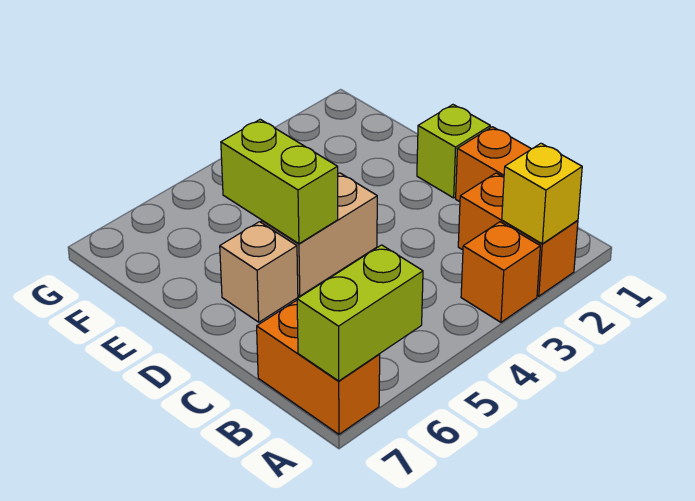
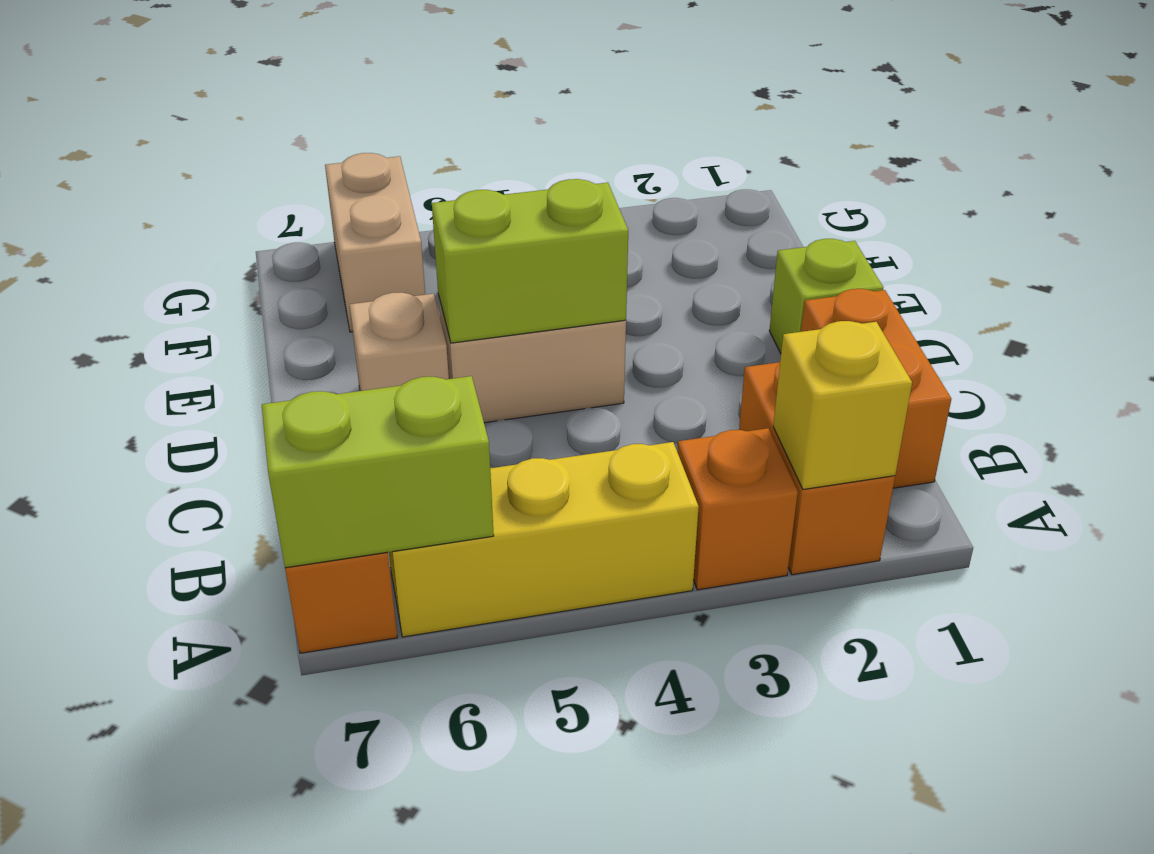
none -> yellow brick A4:A6 level 1
lime brick D5:E5 level 2 -> lime brick D4:D5 level 2
none -> tan brick F6:G6 level 1

